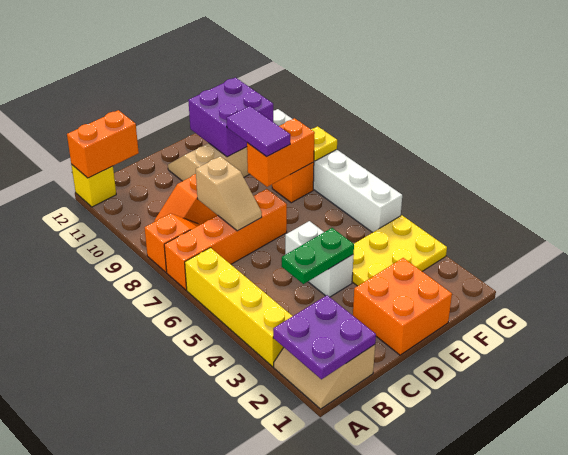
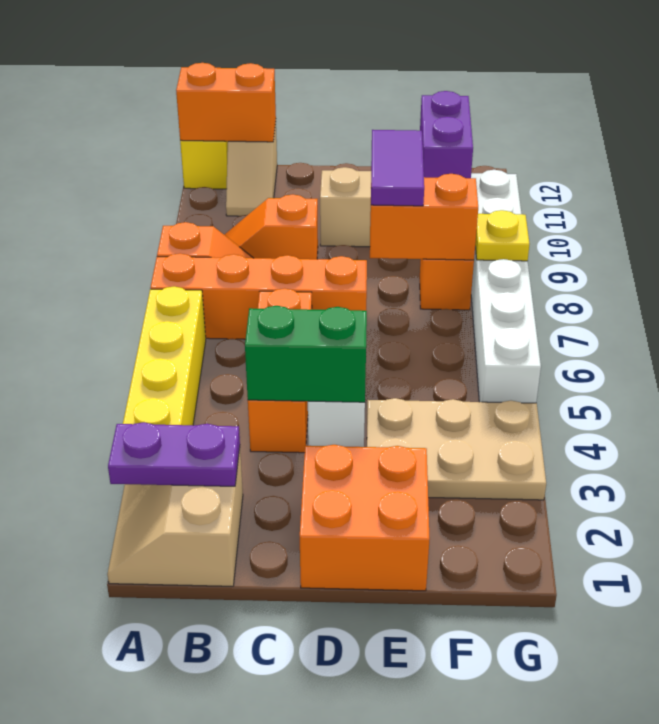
purple plate A1:B2 level 2 -> purple plate A2:B2 level 2
none -> orange brick C4:C6 level 1
green plate C4:D4 level 2 -> green brick C4:D4 level 2
tan slope C7:C8 level 2 top 8 -> tan slope B11:B12 level 1 top 12
yellow plate E3:G4 level 1 -> tan plate E3:G4 level 1
purple brick E10:F11 level 2 -> purple brick F10:F11 level 2

